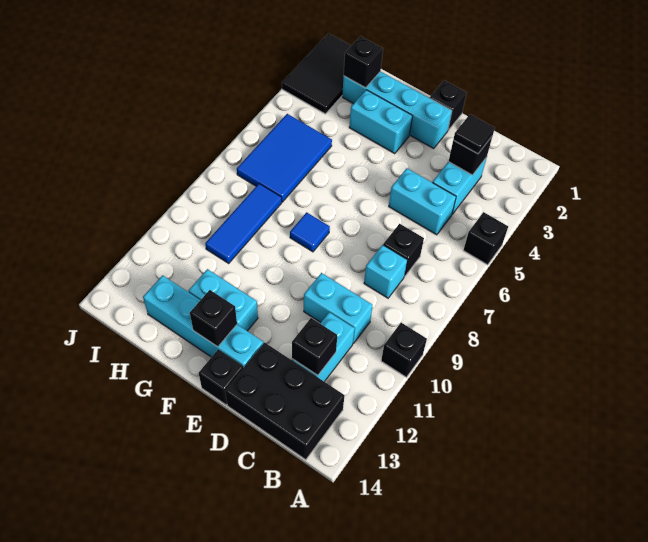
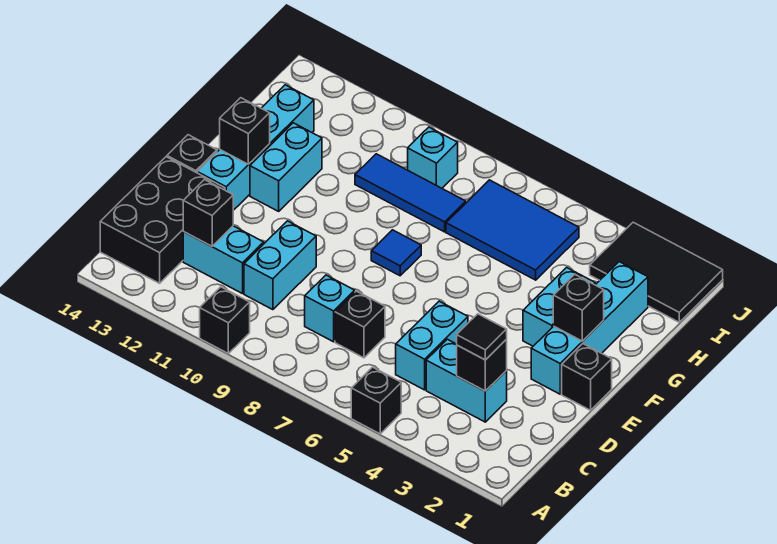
black brick H2 level 2 -> black brick F2 level 2
none -> cyan brick I9 level 1

